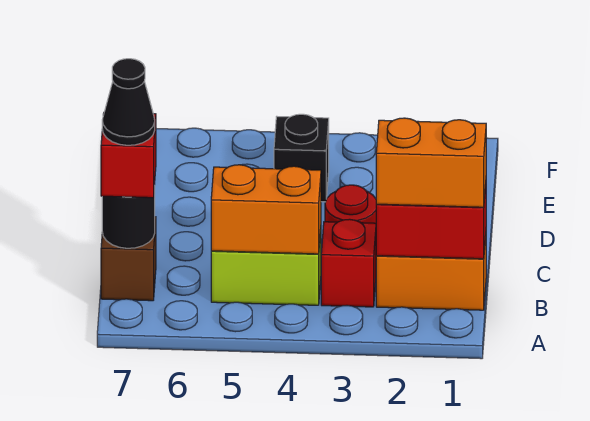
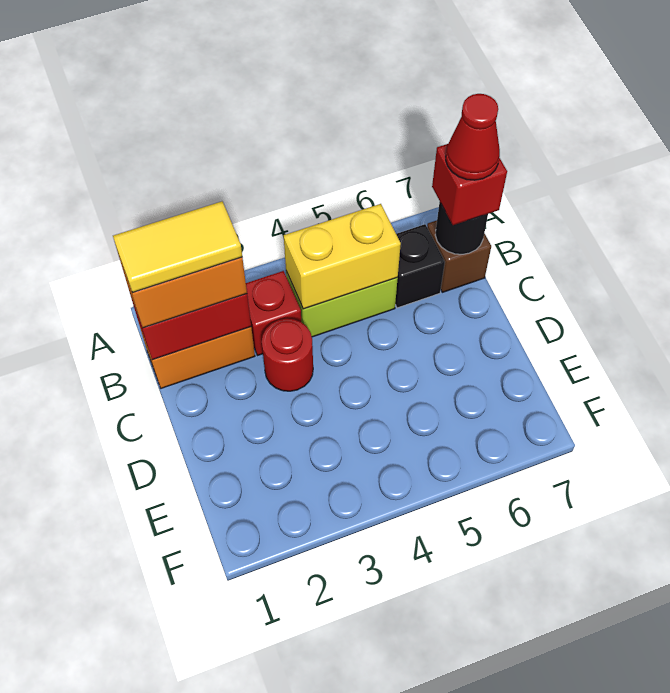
none -> yellow tile B1:B2 level 4
orange brick B4:B5 level 2 -> yellow brick B4:B5 level 2
black cone B7 level 4 -> red cone B7 level 4
black brick E4 level 1 -> black brick B6 level 1

